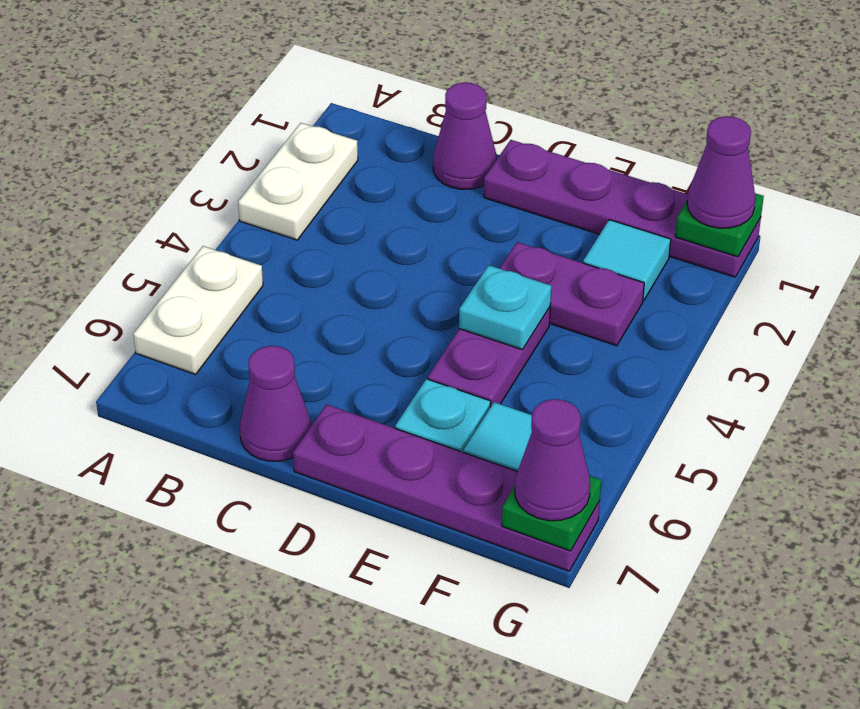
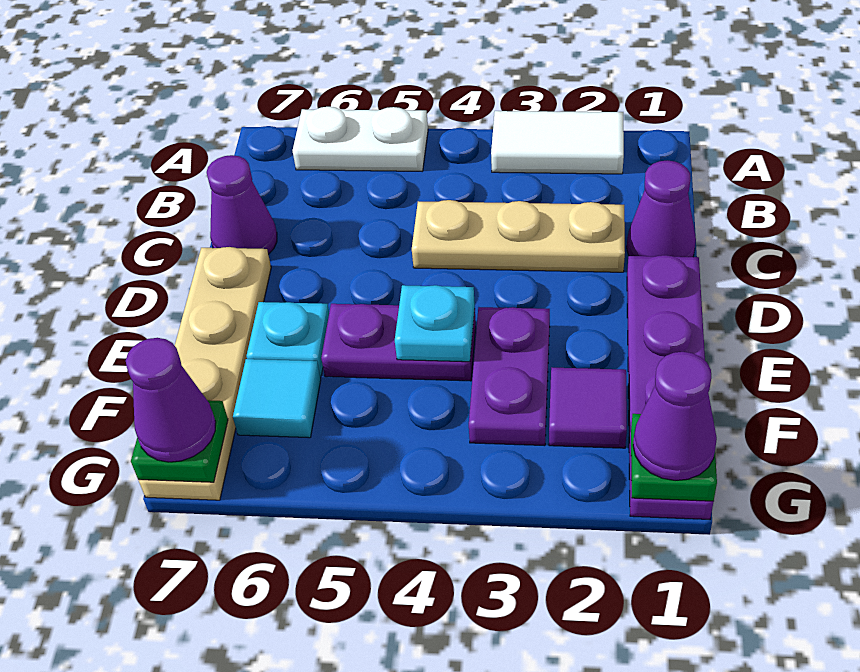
white plate A2:A3 level 1 -> white tile A2:A3 level 1
none -> tan plate C2:C4 level 1
purple plate D7:G7 level 1 -> tan plate D7:G7 level 1
cyan tile F2 level 1 -> purple tile F2 level 1

